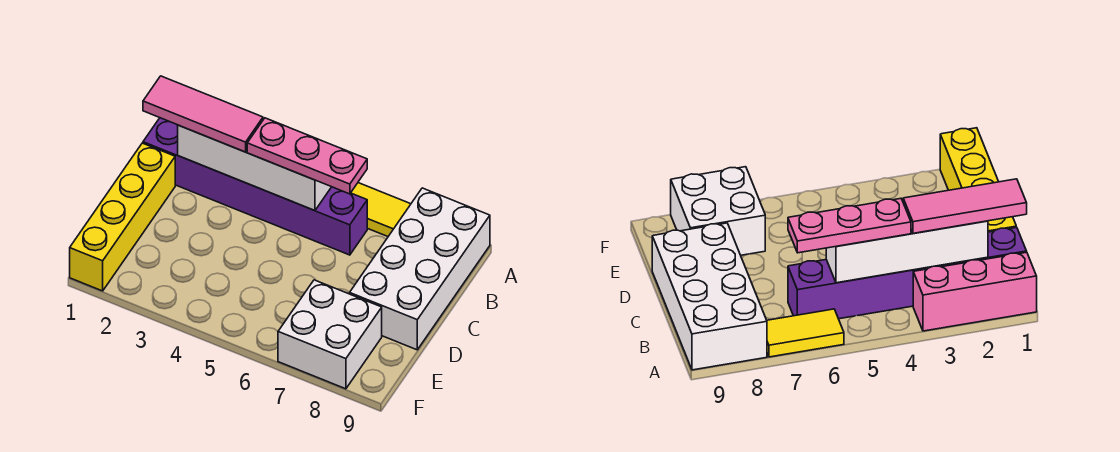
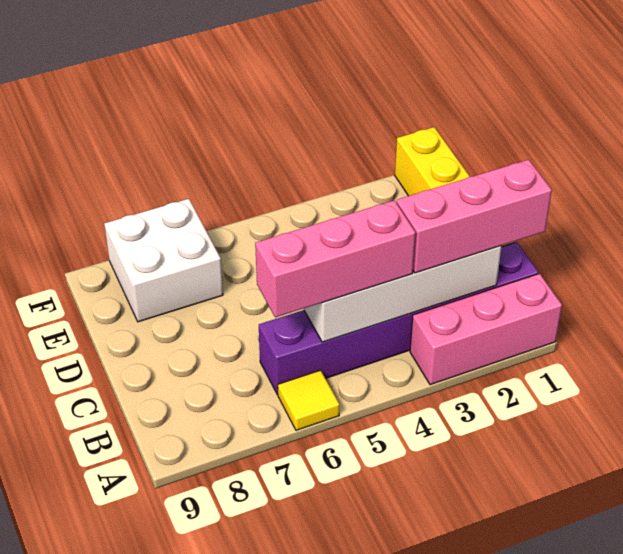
yellow tile A6:A7 level 1 -> yellow tile A6 level 1
white brick A8:D9 level 1 -> none
pink tile B1:B3 level 3 -> pink brick B1:B3 level 3
pink plate B4:B6 level 3 -> pink brick B4:B6 level 3

